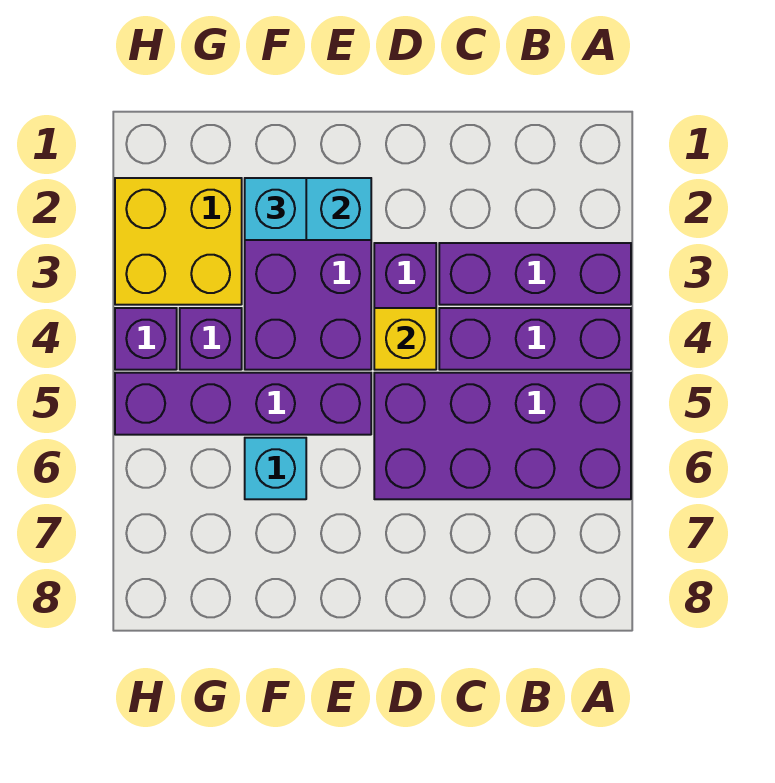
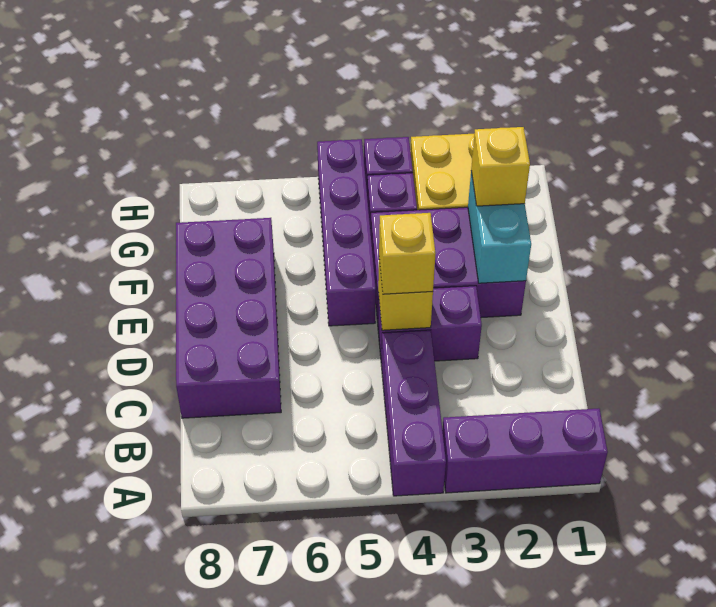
purple brick A3:C3 level 1 -> purple brick A1:A3 level 1
purple brick A5:D6 level 1 -> purple brick C7:F8 level 1
none -> yellow brick D4 level 3
cyan brick F2 level 3 -> yellow brick F2 level 3
cyan brick F6 level 1 -> none

